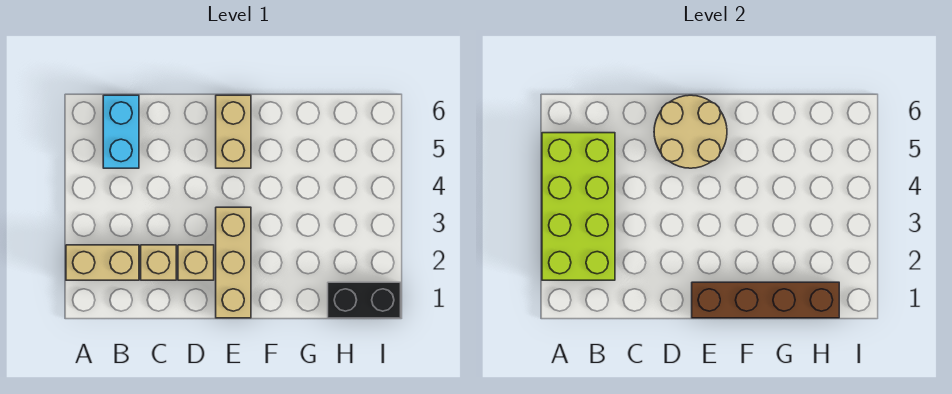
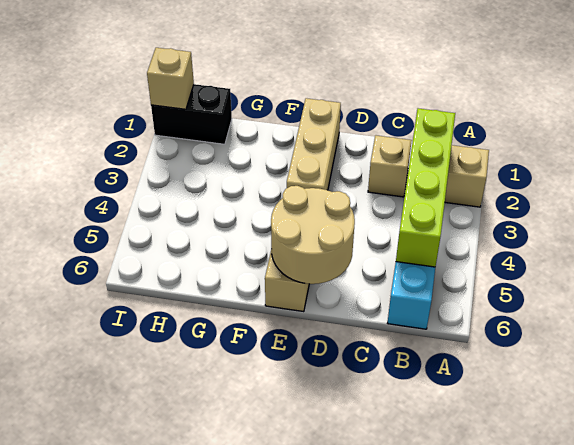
lime brick A2:B5 level 2 -> lime brick B2:B5 level 2
tan brick D2 level 1 -> tan brick I1 level 2
brown brick E1:H1 level 2 -> none

